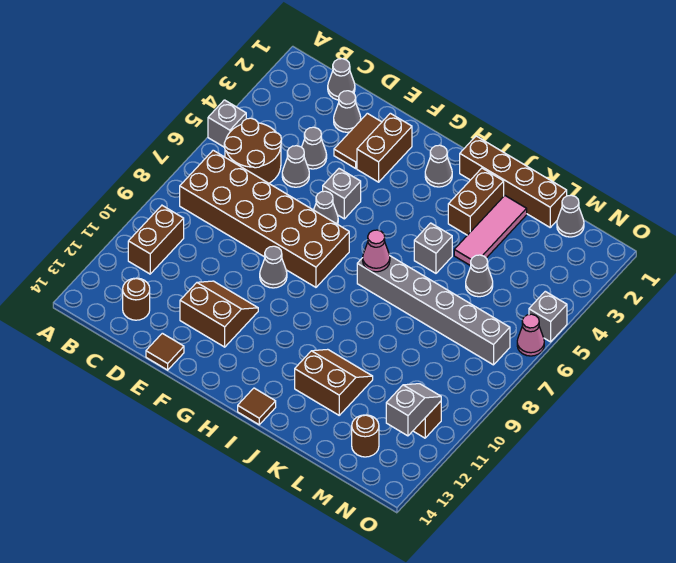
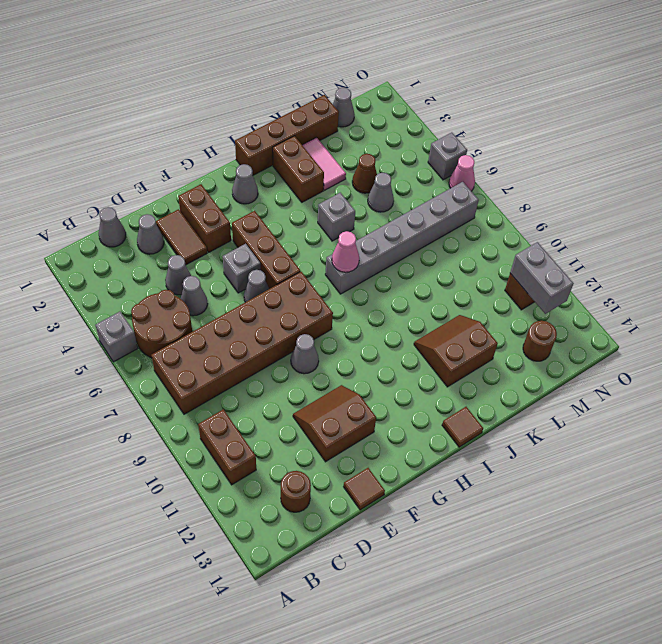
none -> brown brick G4:G6 level 1
pink tile K2:K4 level 1 -> pink tile K2:K3 level 1
none -> brown cone L4 level 1
grey slope N11:N12 level 2 top 12 -> grey brick N11:N12 level 2

